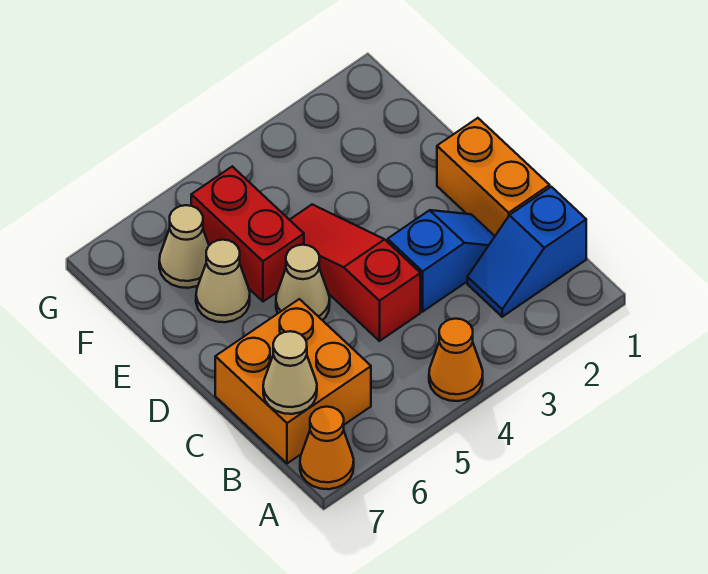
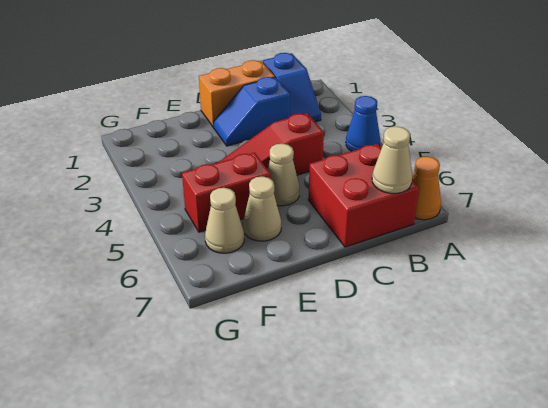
orange cone A4 level 1 -> blue cone A4 level 1
orange brick B6:C7 level 1 -> red brick B6:C7 level 1
blue slope C2:C3 level 1 top 3 -> blue slope C2:D2 level 1 top C

